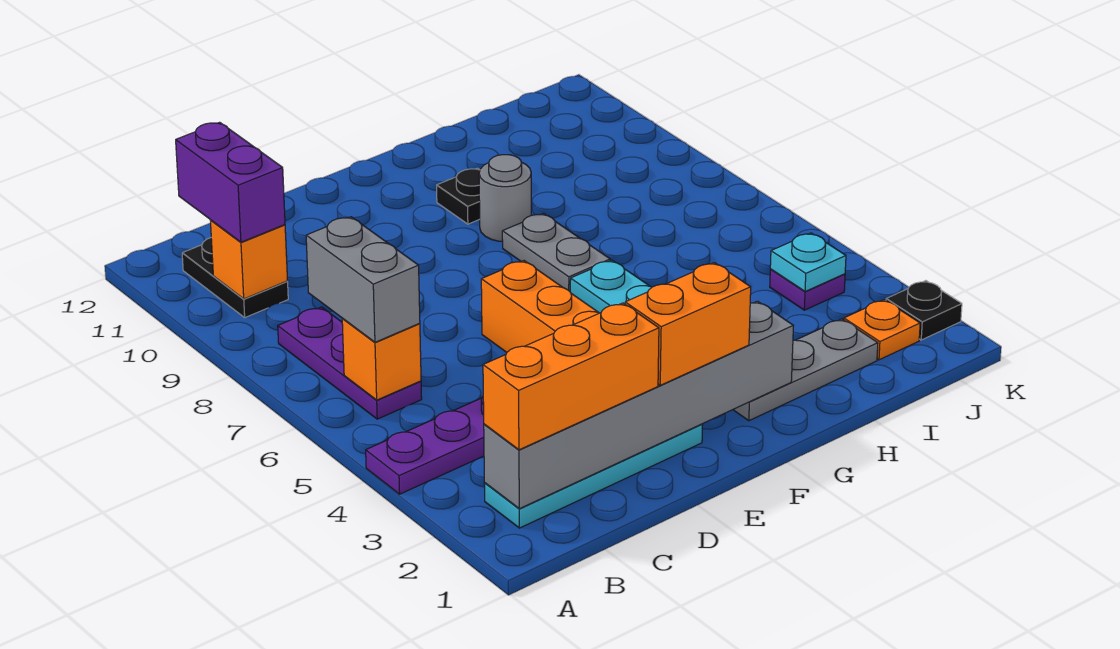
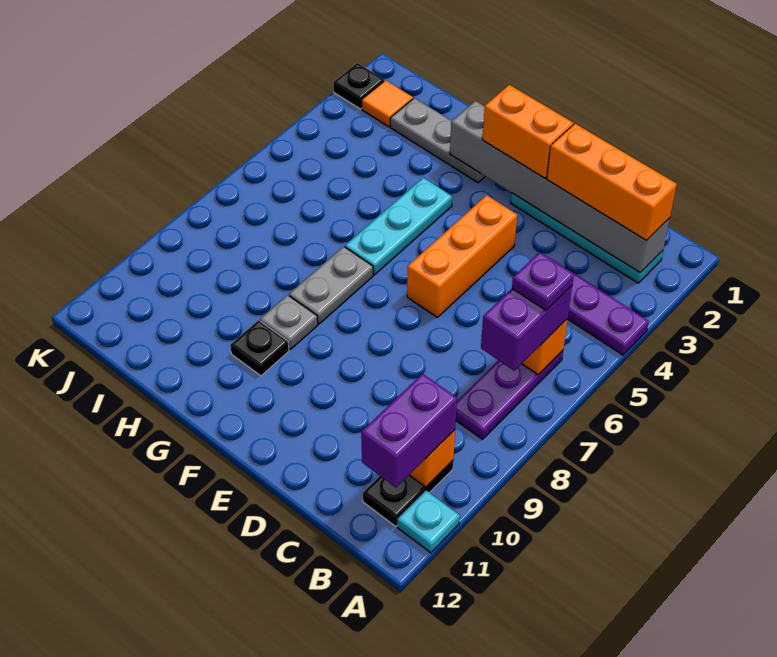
grey brick B6:B7 level 3 -> purple brick B6:B7 level 3
grey round brick G9 level 1 -> grey plate G9 level 1
orange plate J2 level 1 -> orange tile J2 level 1
purple plate J4 level 1 -> purple plate B6 level 4
cyan plate J4 level 2 -> cyan plate A11 level 1

